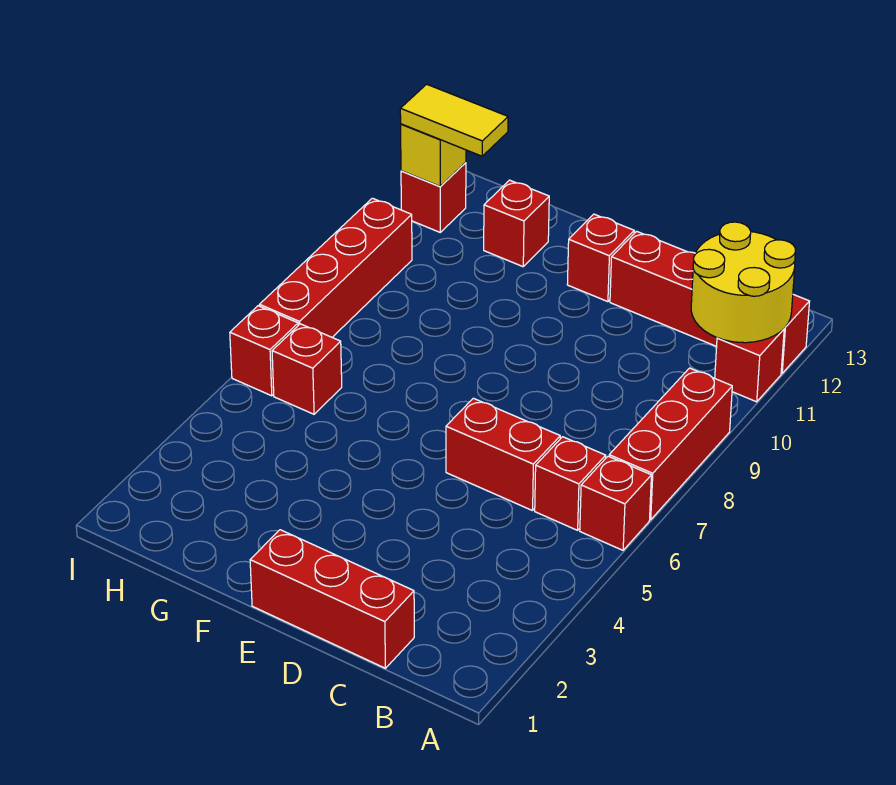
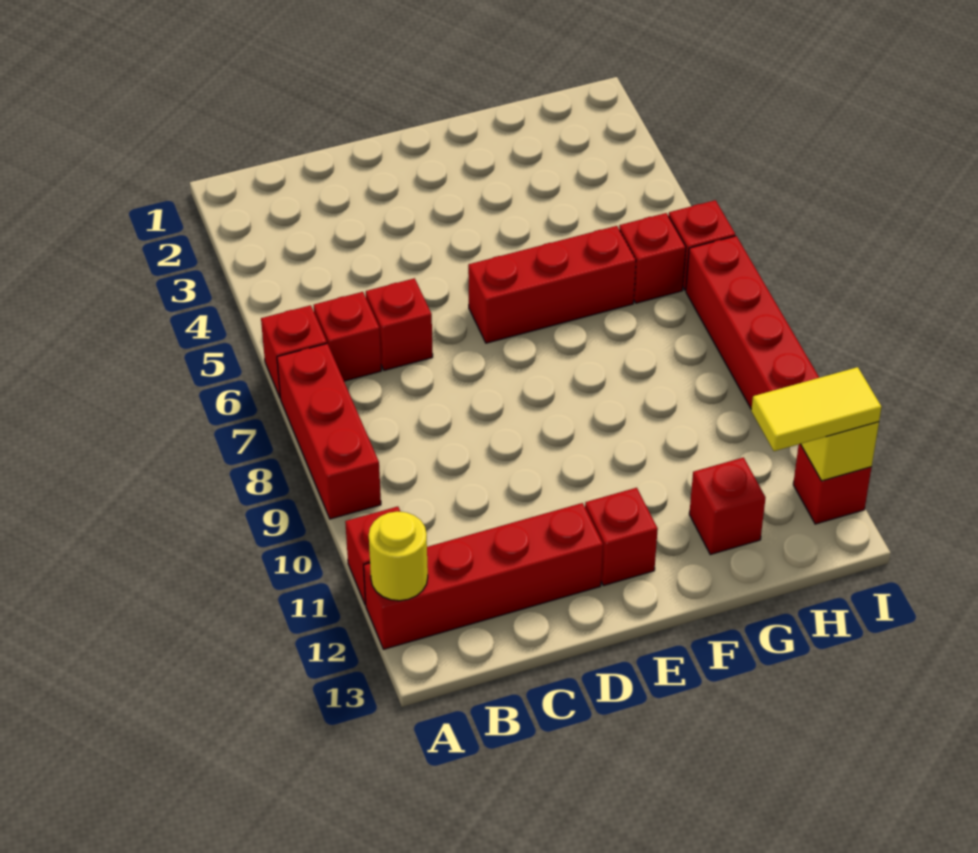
yellow round brick A11:B12 level 2 -> yellow round brick A12 level 2
red brick C1:E1 level 1 -> red brick E6:G6 level 1
red brick C6:D6 level 1 -> red brick C6 level 1

